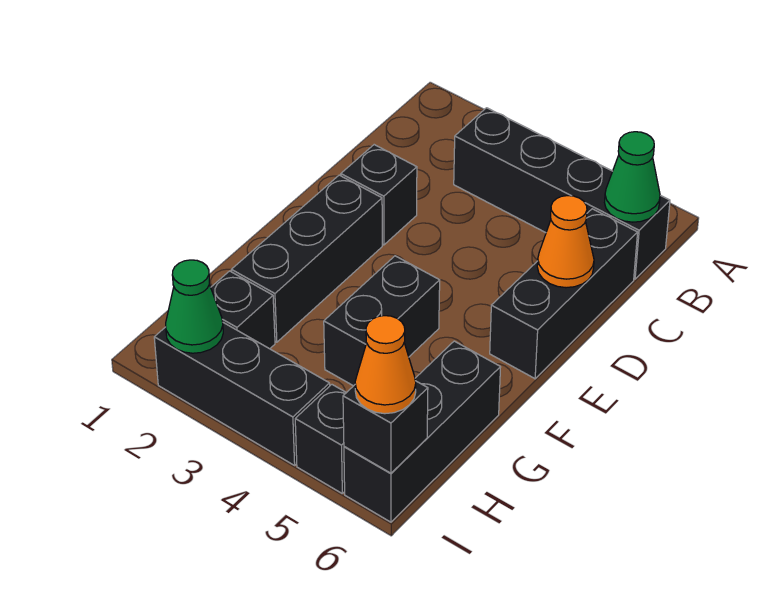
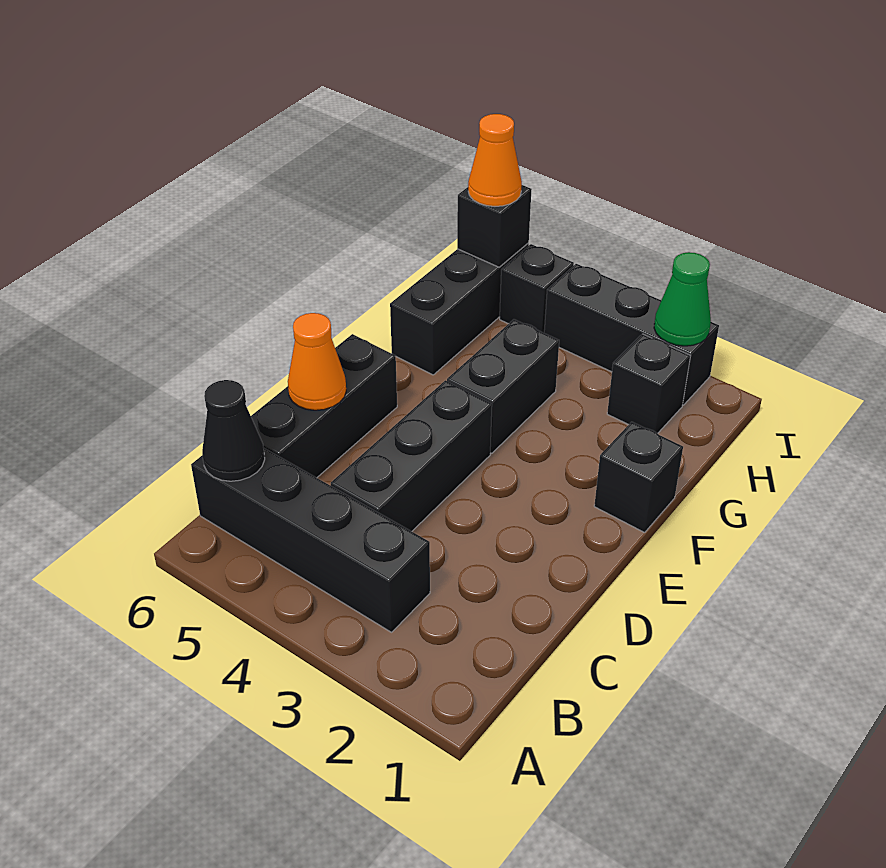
green cone B6 level 2 -> black cone B6 level 2
black brick D2 level 1 -> black brick F1 level 1
black brick E2:G2 level 1 -> black brick C4:E4 level 1

